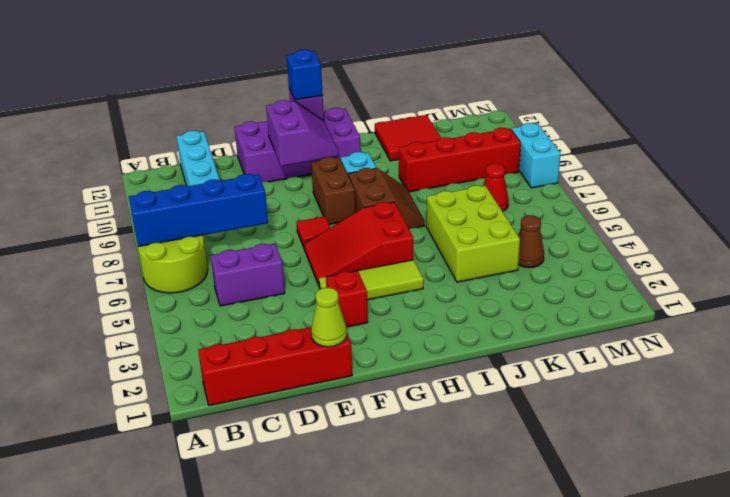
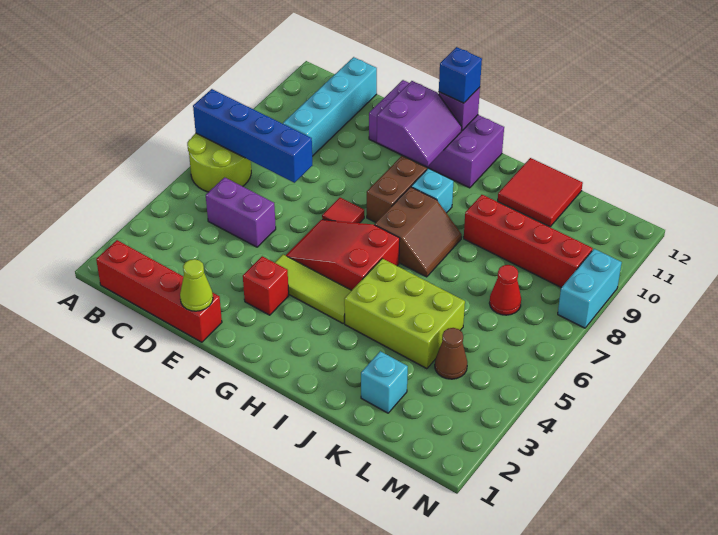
lime brick J4:K6 level 1 -> lime brick I4:K5 level 1
none -> cyan brick K2 level 1

